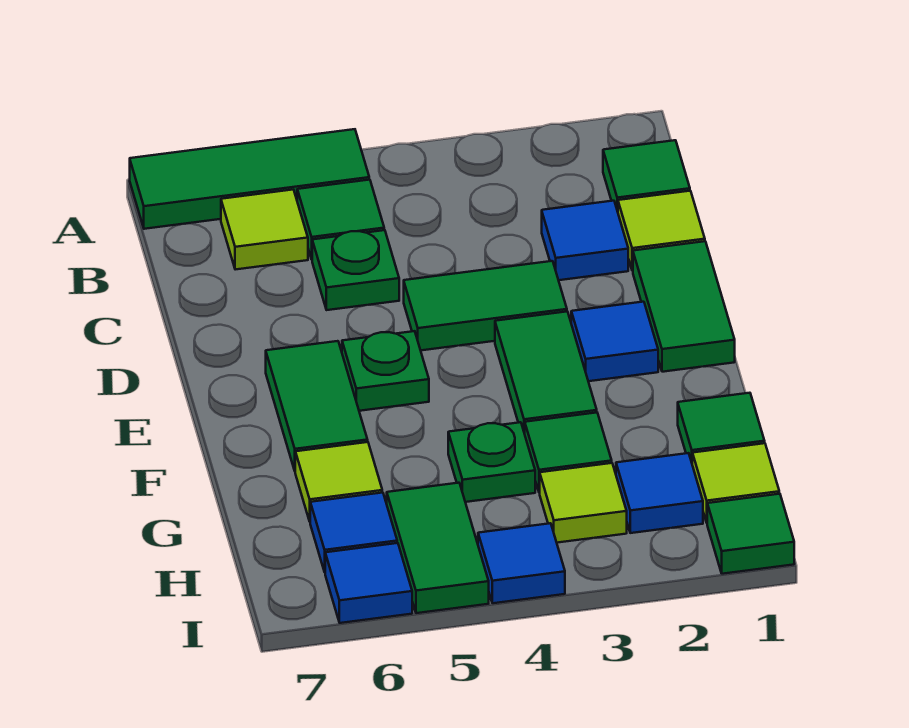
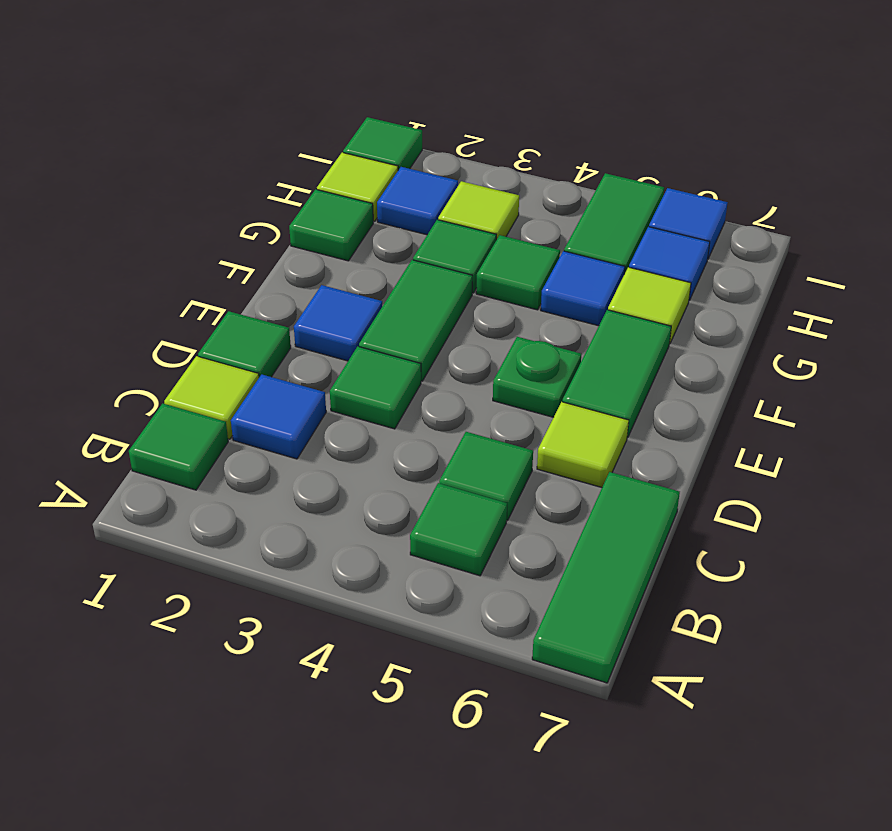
green tile A5:A7 level 1 -> green tile A7:C7 level 1
lime tile B6 level 1 -> lime tile D6 level 1
green plate C5 level 1 -> green tile C5 level 1
green tile D1:E1 level 1 -> green tile D1 level 1
green tile D3:D4 level 1 -> green tile D3 level 1
green plate G4 level 1 -> green tile G4 level 1
blue tile I4 level 1 -> blue tile G5 level 1

